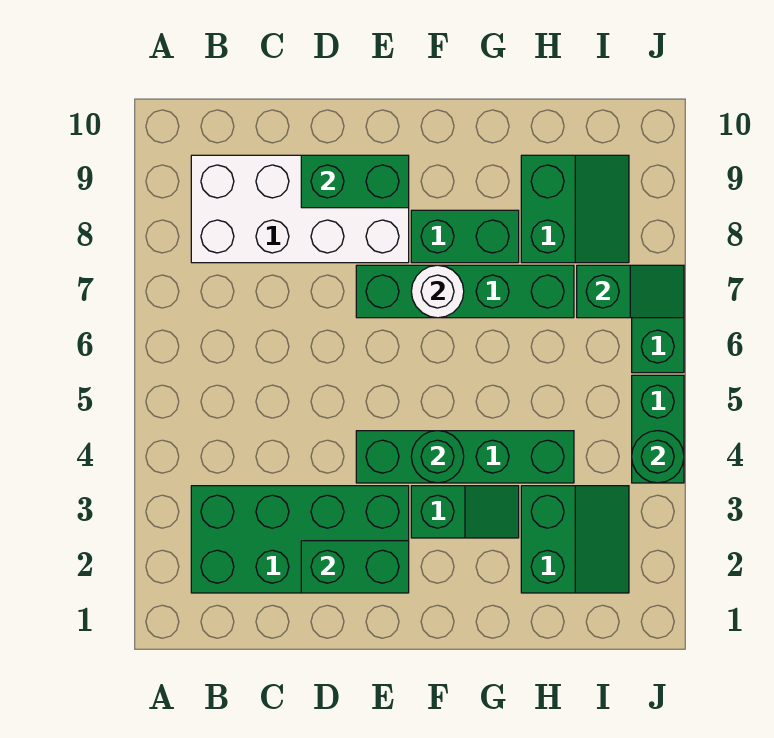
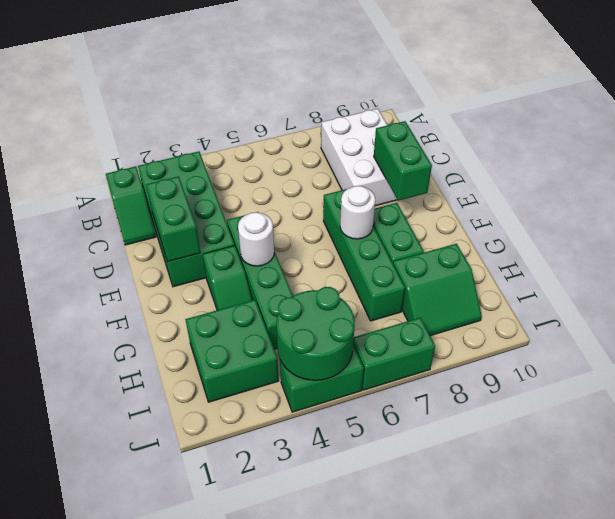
white brick B8:E9 level 1 -> white brick B8:D9 level 1
green round brick F4 level 2 -> white round brick F4 level 2
green slope H2:I3 level 1 top H -> green brick H2:I3 level 1
green slope I7:J7 level 2 top I -> green slope B1:C1 level 1 top B
green round brick J4 level 2 -> green round brick I4:J5 level 2

